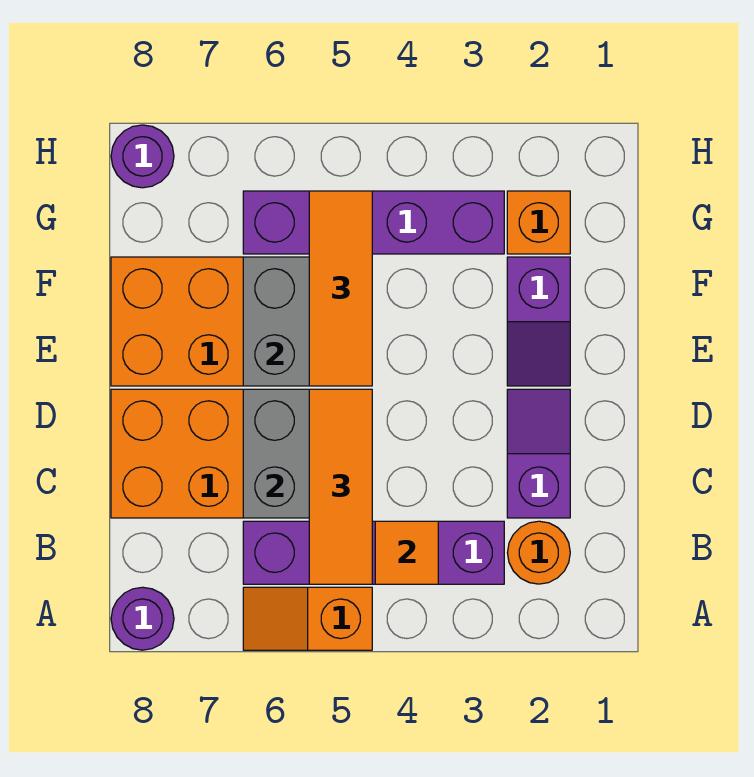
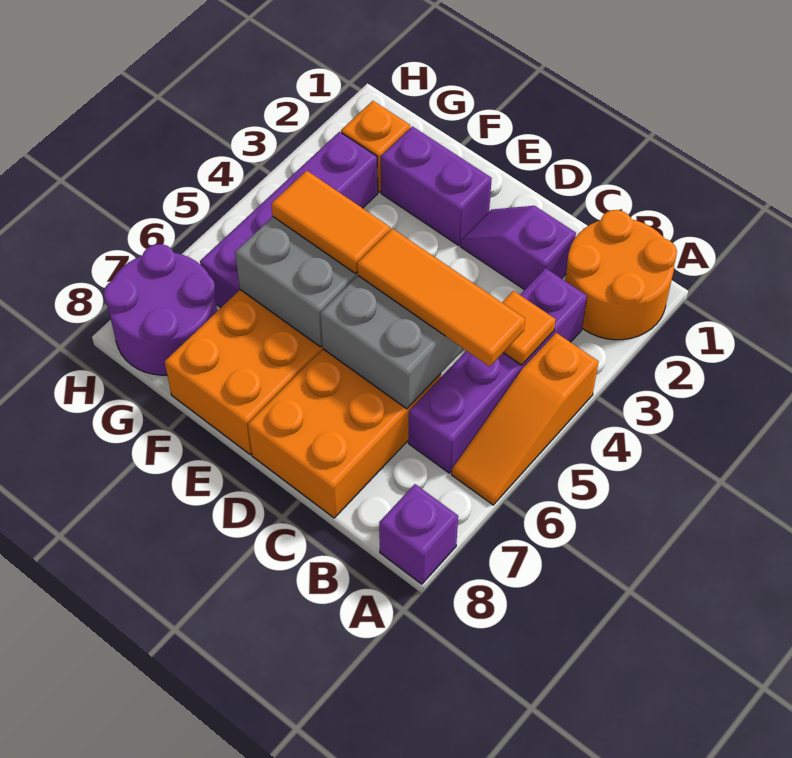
orange slope A5:A6 level 1 top 5 -> orange slope A4:A6 level 1 top 4
purple round brick A8 level 1 -> purple brick A8 level 1
orange round brick B2 level 1 -> orange round brick A1:B2 level 1
purple slope E2:F2 level 1 top F -> purple brick E2:F2 level 1
orange tile E5:G5 level 3 -> orange tile E5:F5 level 3
purple round brick H8 level 1 -> purple round brick G7:H8 level 1

